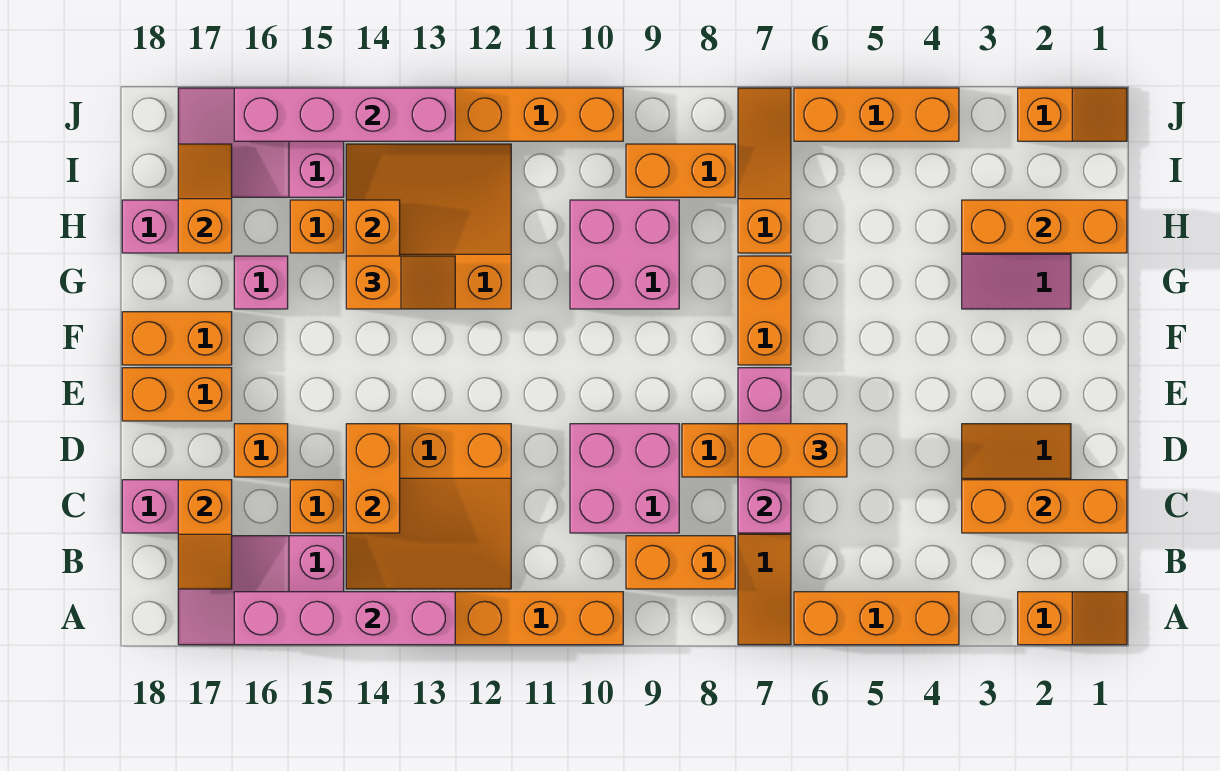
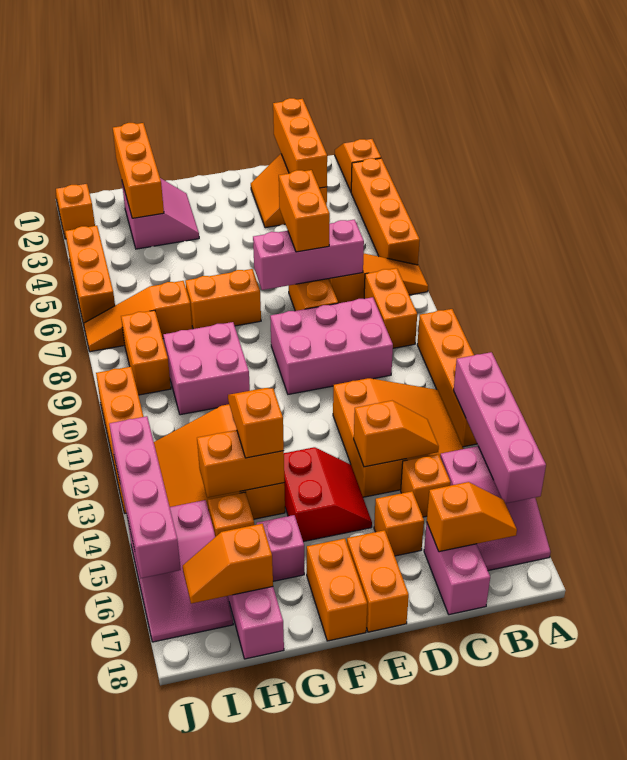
orange brick A4:A6 level 1 -> orange brick A3:A6 level 1
pink brick C9:D10 level 1 -> pink brick C9:E10 level 1
orange brick C14:D14 level 2 -> orange slope C14:D14 level 2 top D
none -> red slope E14:F15 level 1 top F

